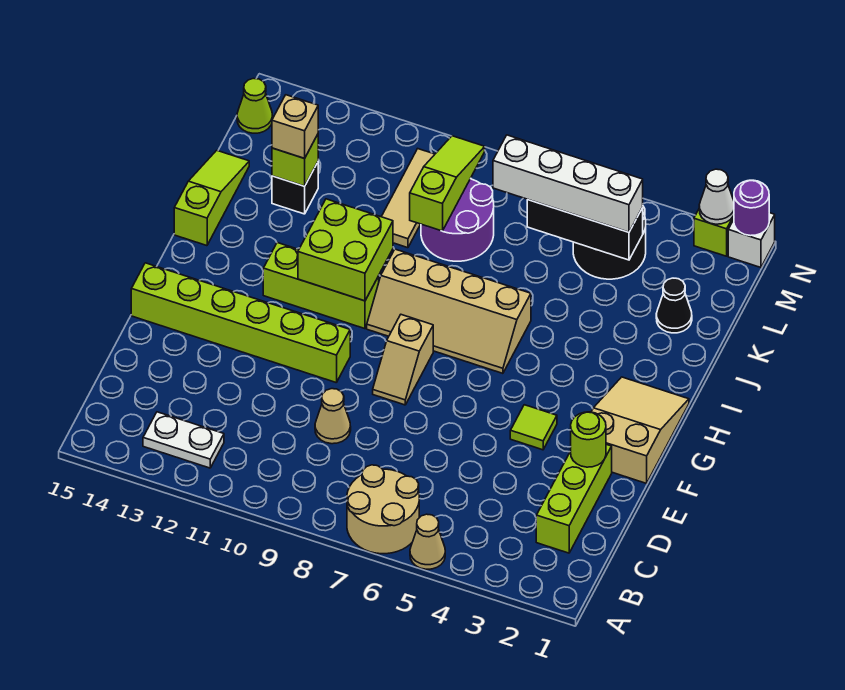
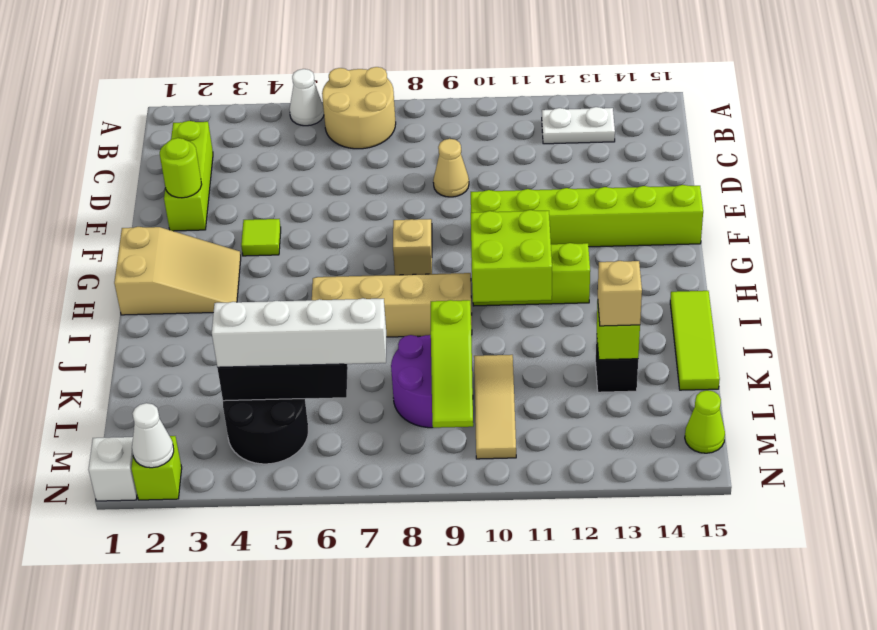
tan cone A5 level 1 -> white cone A5 level 1
tan slope F1:H2 level 1 top F -> tan slope G1:H3 level 1 top 1
lime slope I15:K15 level 1 top I -> lime tile I15:K15 level 1
black cone K2 level 1 -> none
purple round brick N1 level 2 -> none

